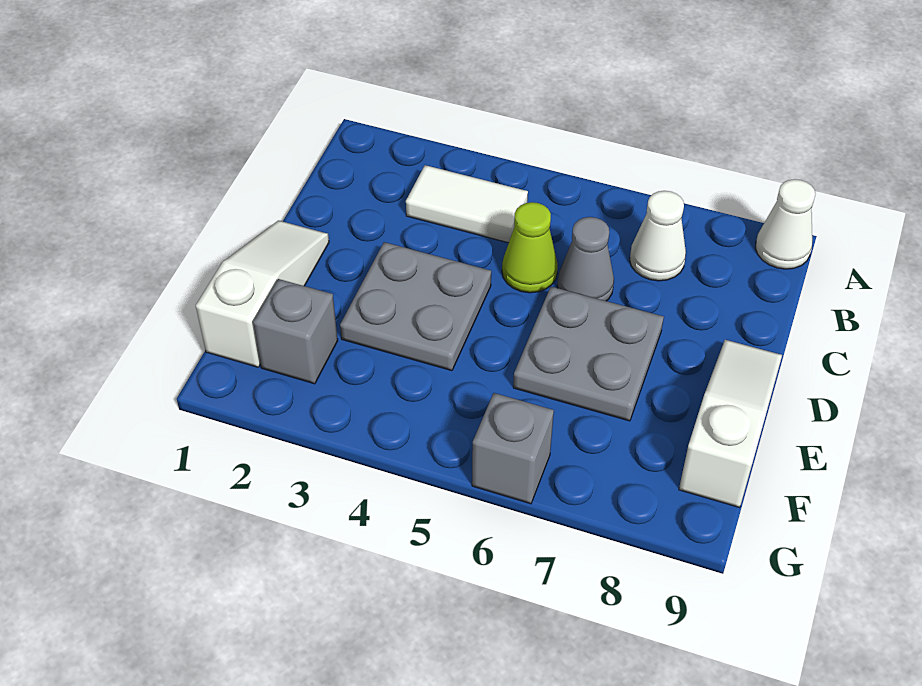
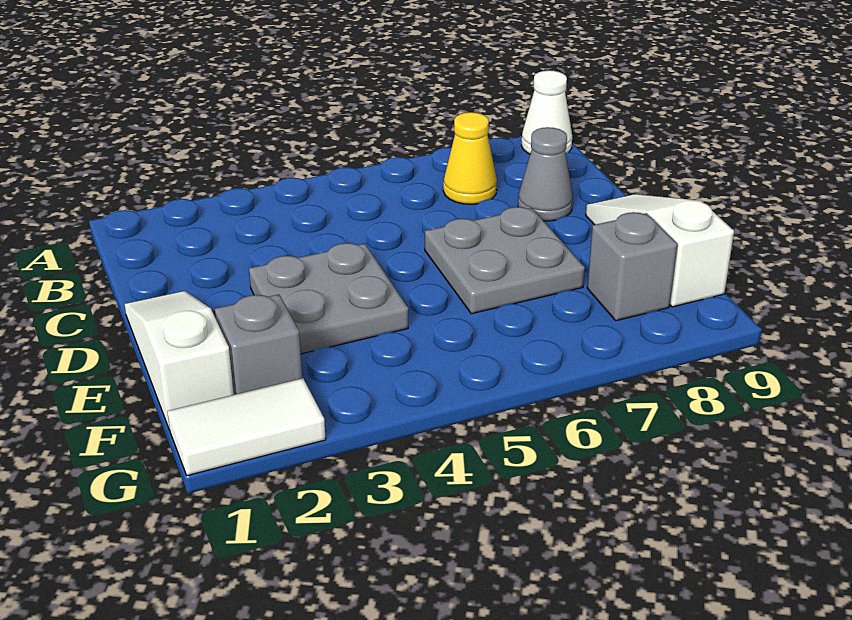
white tile B3:B4 level 1 -> white tile G1:G2 level 1
white cone B7 level 1 -> yellow cone B7 level 1
lime cone C5 level 1 -> none
grey cone C6 level 1 -> grey cone C8 level 1
grey brick G6 level 1 -> grey brick F8 level 1

